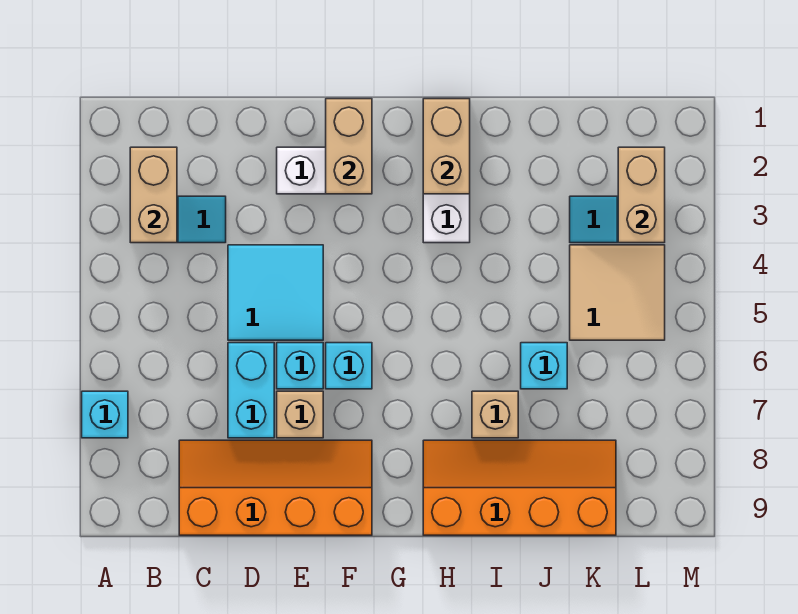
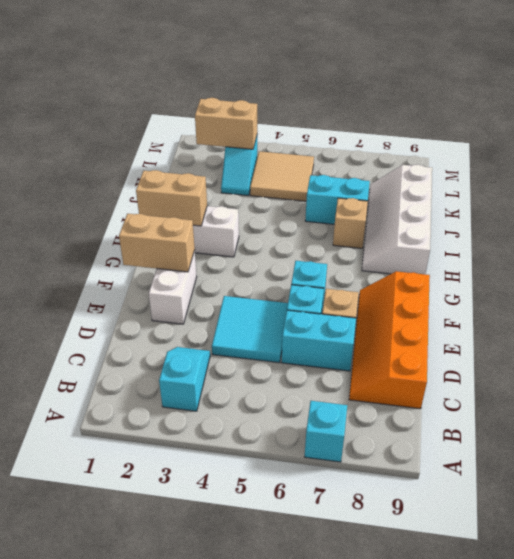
tan brick B2:B3 level 2 -> none
orange slope H8:K9 level 1 top 9 -> white slope H8:K9 level 1 top 9
cyan brick J6 level 1 -> cyan brick J6:J7 level 1

